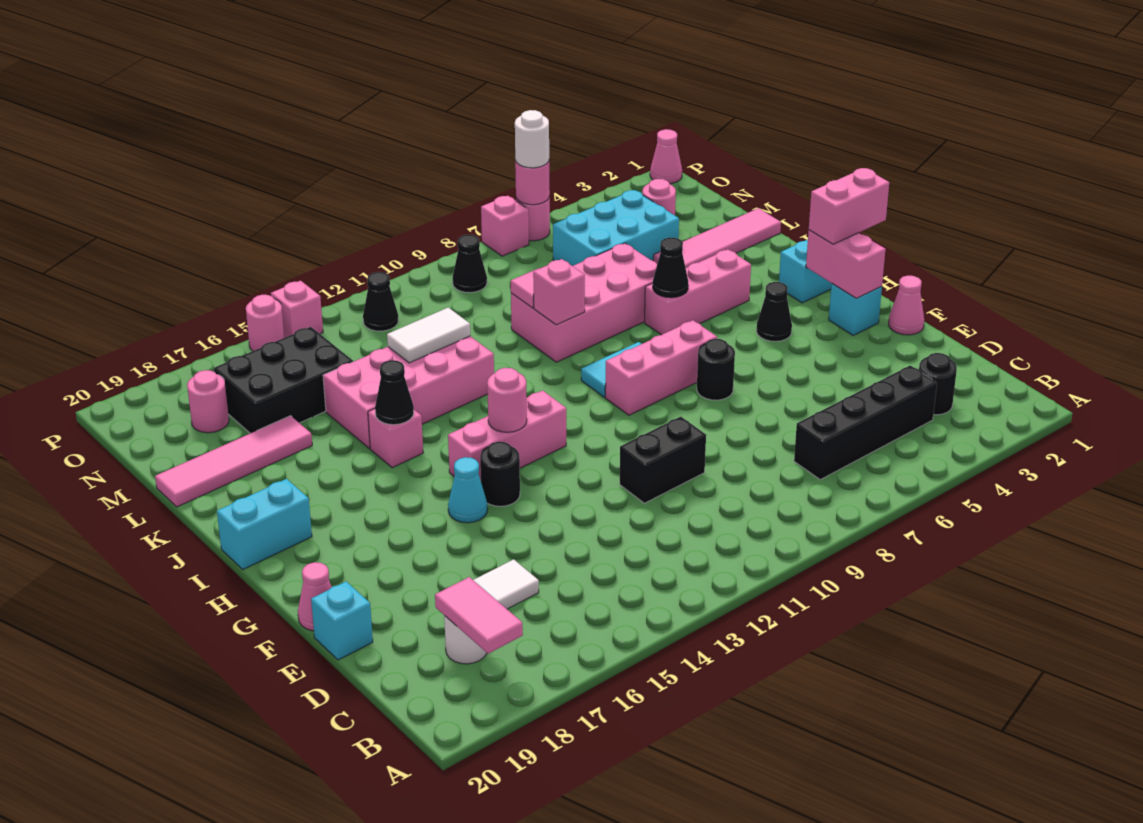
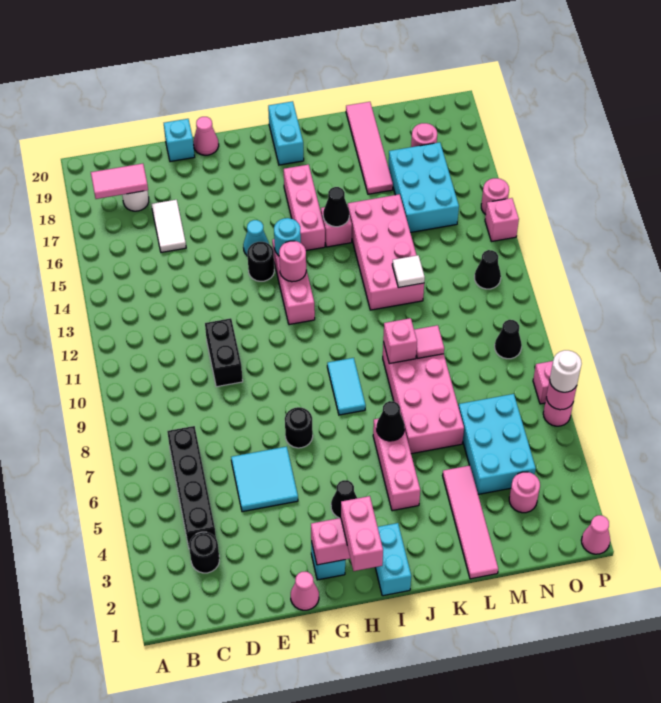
none -> cyan tile E5:F6 level 1
pink brick H7:H9 level 1 -> pink brick I15:I17 level 1
none -> cyan round brick H14 level 2
white tile L12:L13 level 2 -> white tile L12 level 2
black brick M15:N17 level 1 -> cyan brick M15:N17 level 1

